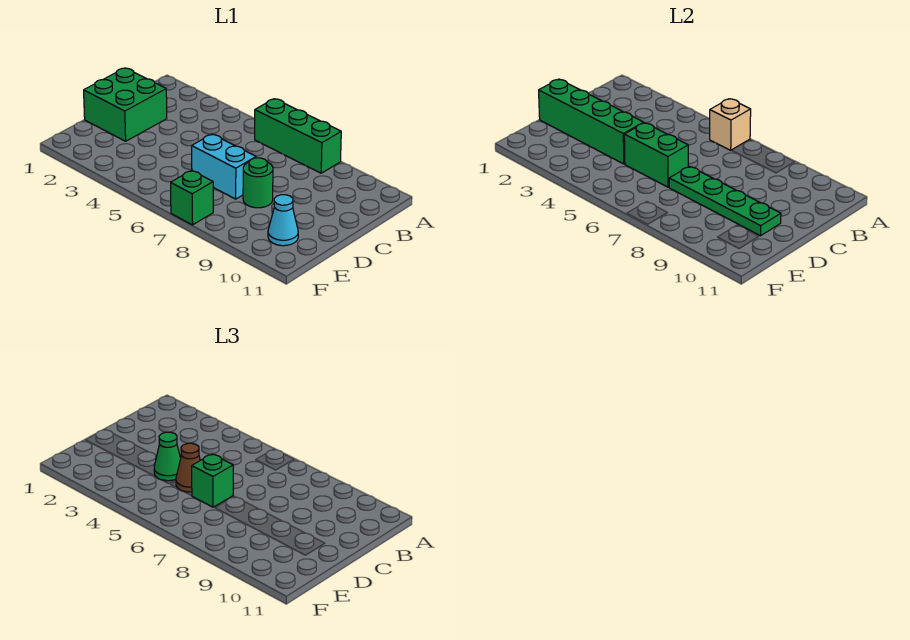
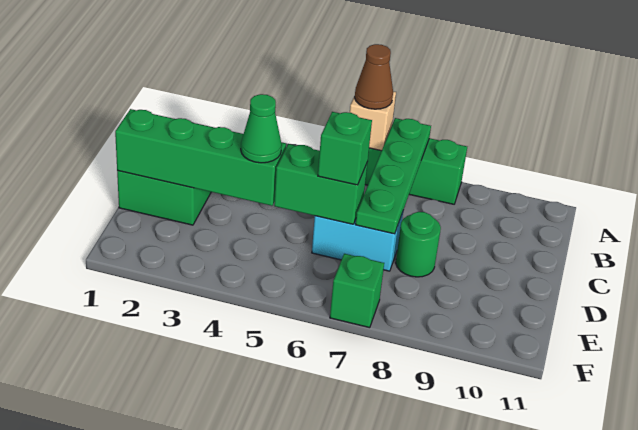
brown cone D5 level 3 -> brown cone A6 level 3
green plate D7:D10 level 2 -> green plate A7:D7 level 2
cyan cone E10 level 1 -> none

